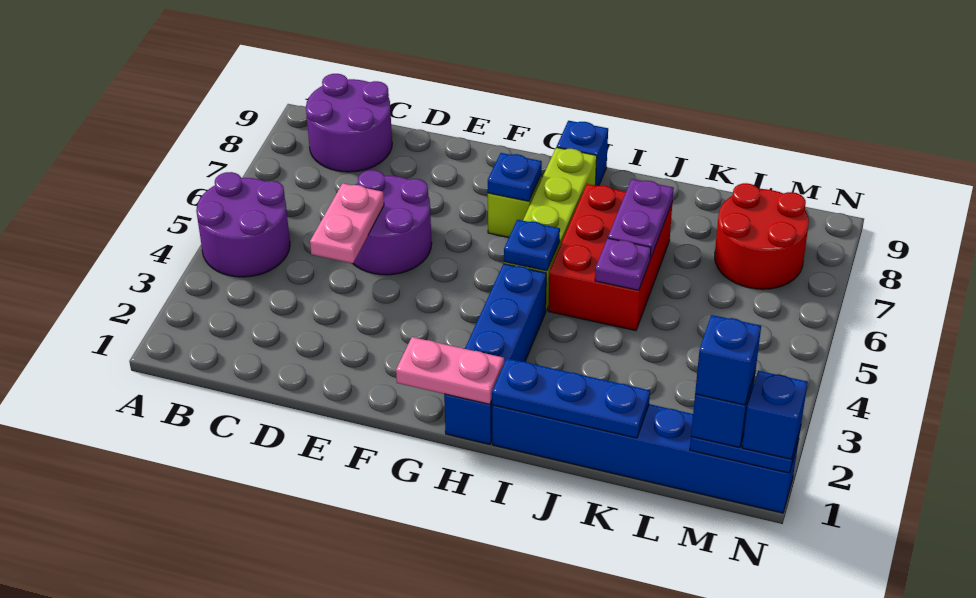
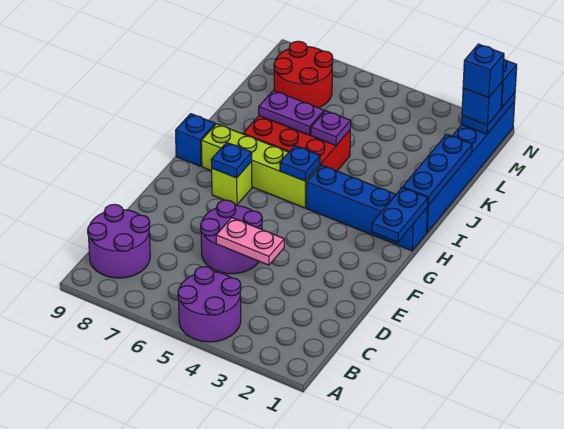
pink plate G1:H1 level 2 -> blue plate G1:H1 level 2

